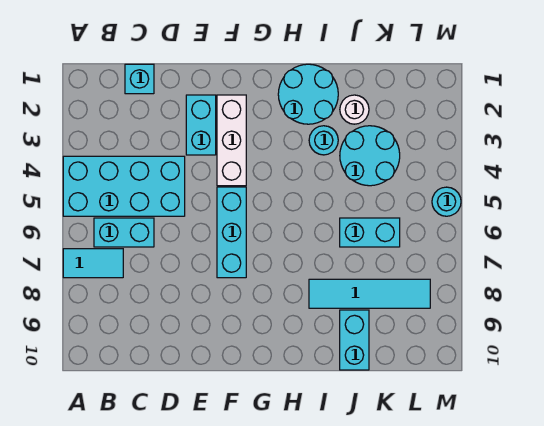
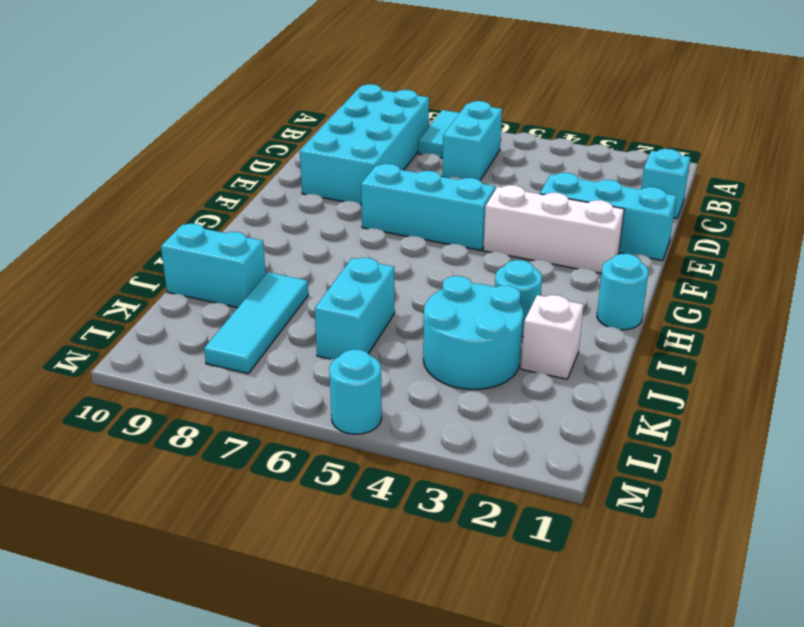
cyan brick A4:D5 level 1 -> cyan brick B8:E9 level 1
cyan brick E2:E3 level 1 -> cyan brick E1:E3 level 1
cyan round brick H1:I2 level 1 -> cyan round brick H1 level 1
cyan tile I8:L8 level 1 -> cyan tile J8:L8 level 1
white round brick J2 level 1 -> white brick J2 level 1

